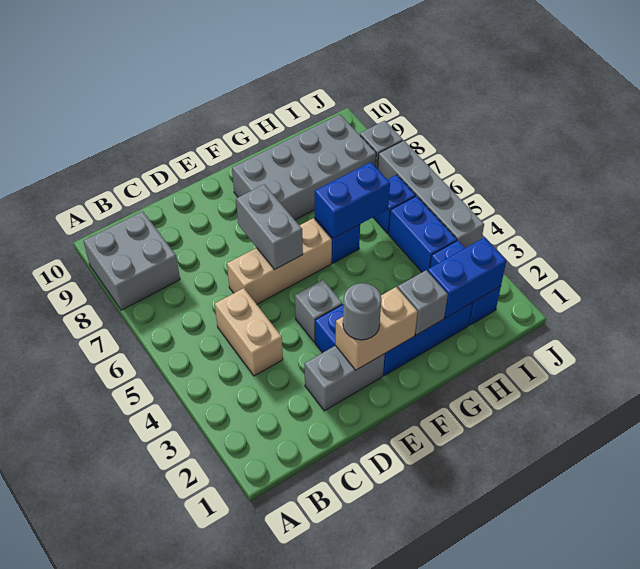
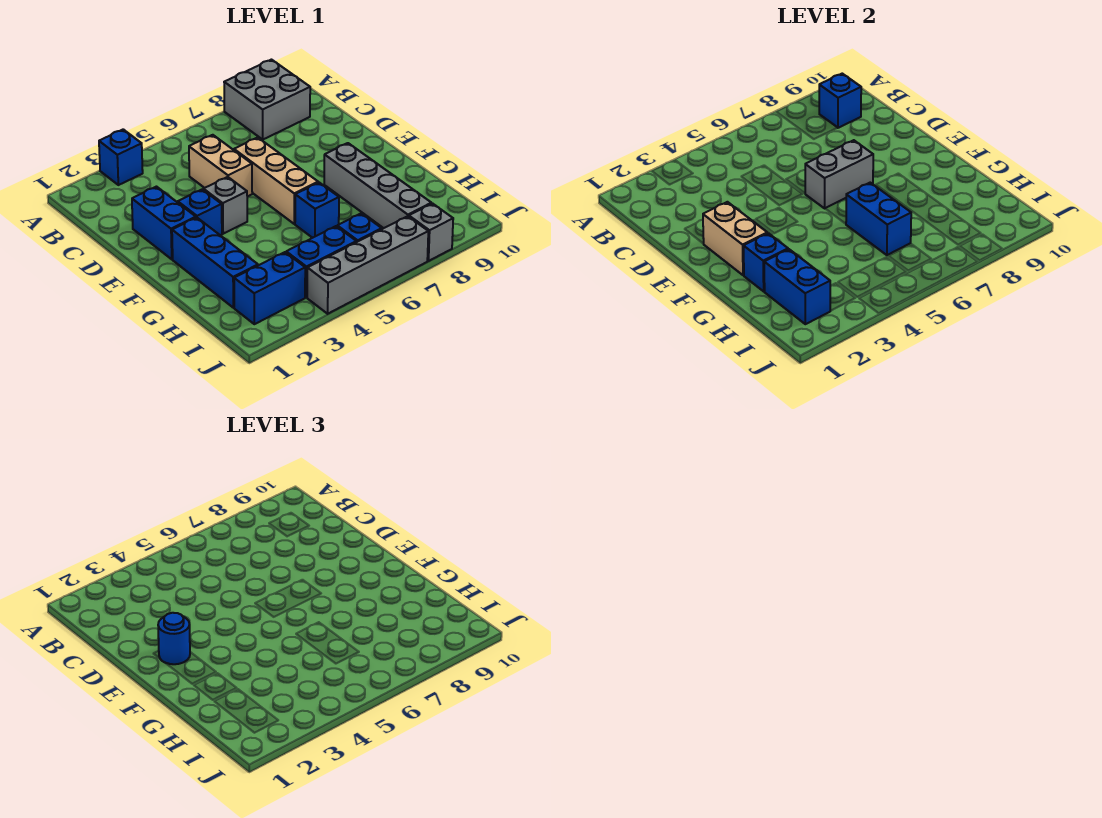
none -> blue brick A3 level 1
none -> blue brick B9 level 2
tan brick C4:C5 level 1 -> tan brick C5:D5 level 1
grey brick D2:E2 level 1 -> blue brick D2:E2 level 1
grey round brick E2 level 3 -> blue round brick E2 level 3
grey brick F8:I9 level 1 -> grey brick F8:I8 level 1
grey brick G2 level 2 -> blue brick G2 level 2

